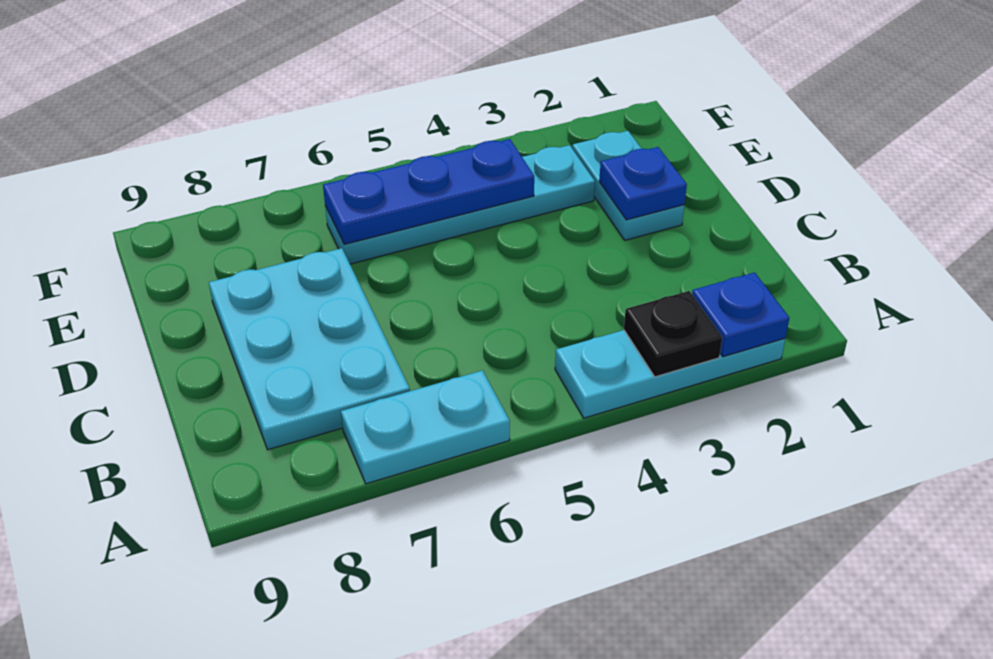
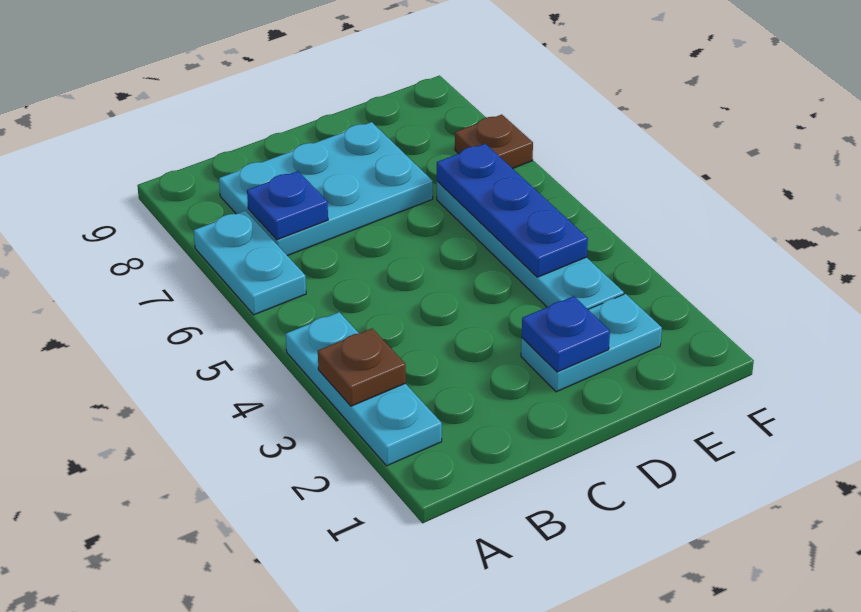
blue plate A2 level 2 -> blue plate B7 level 2
black plate A3 level 2 -> brown plate A3 level 2
none -> brown plate F7 level 1

